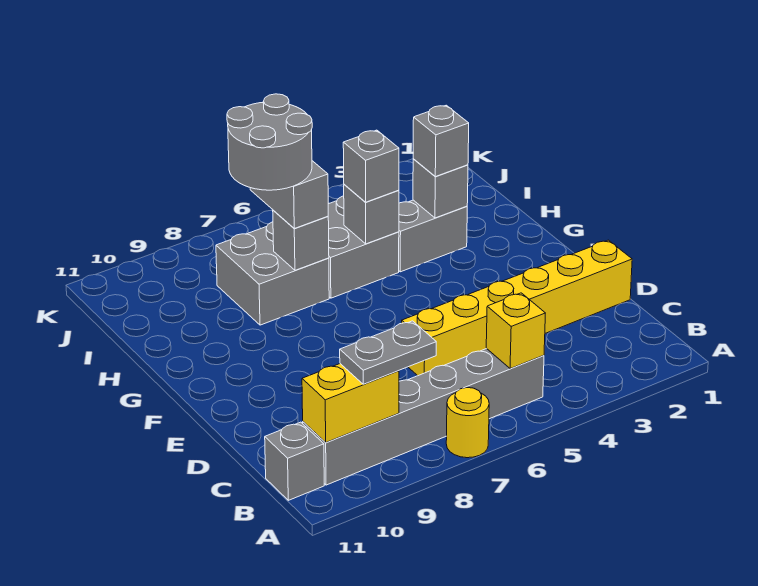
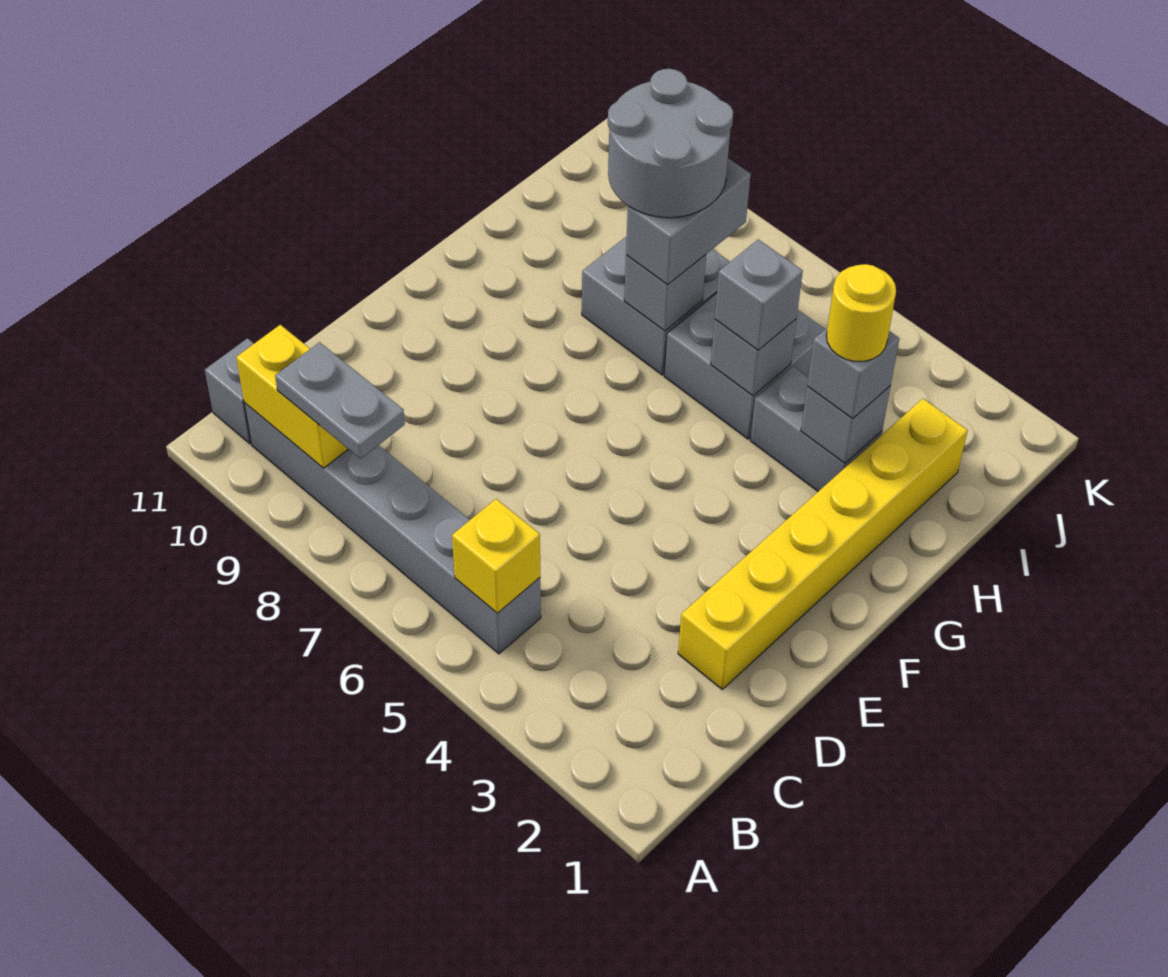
yellow round brick A7 level 1 -> yellow round brick H3 level 4
yellow brick D1:D6 level 1 -> yellow brick D2:I2 level 1

